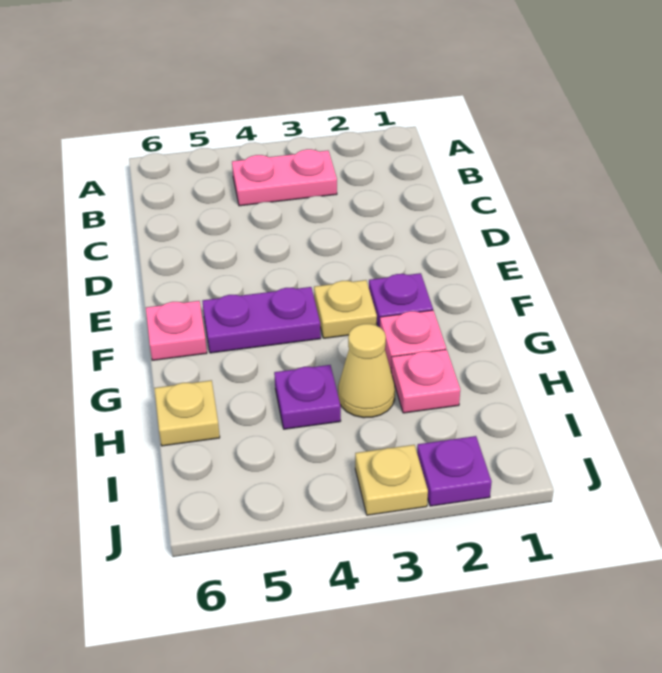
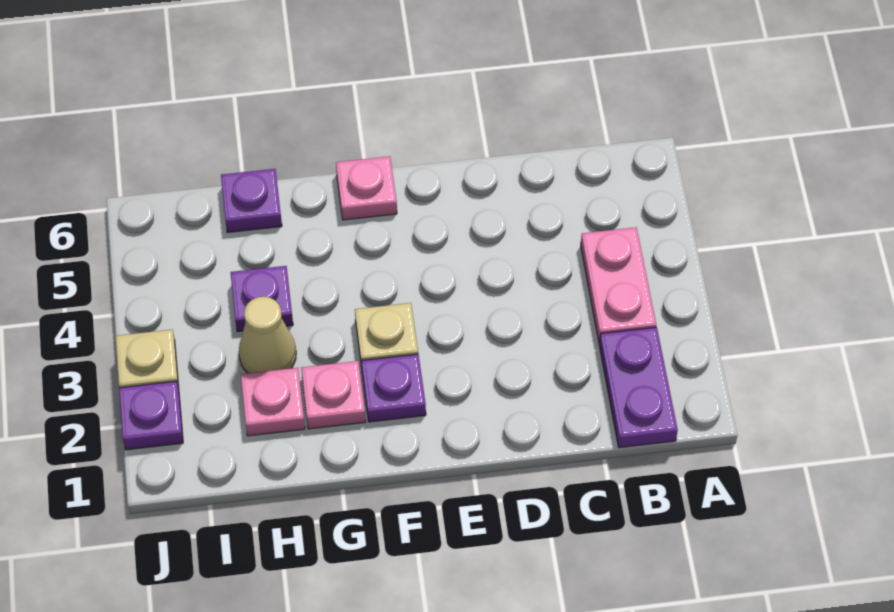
purple plate F4:F5 level 1 -> purple plate B1:B2 level 1
tan plate H6 level 1 -> purple plate H6 level 1

